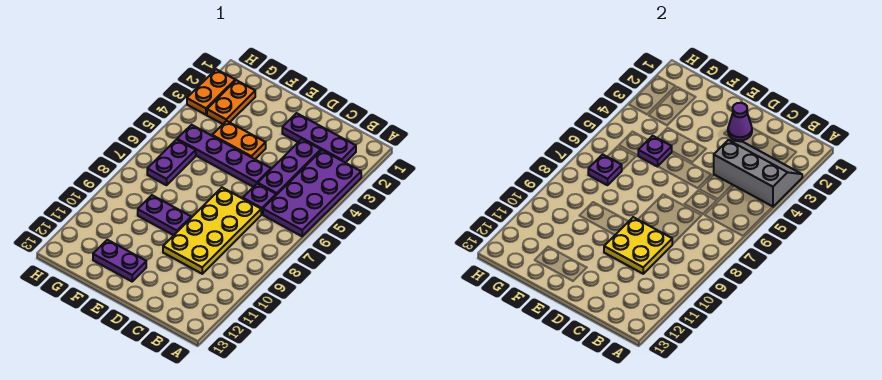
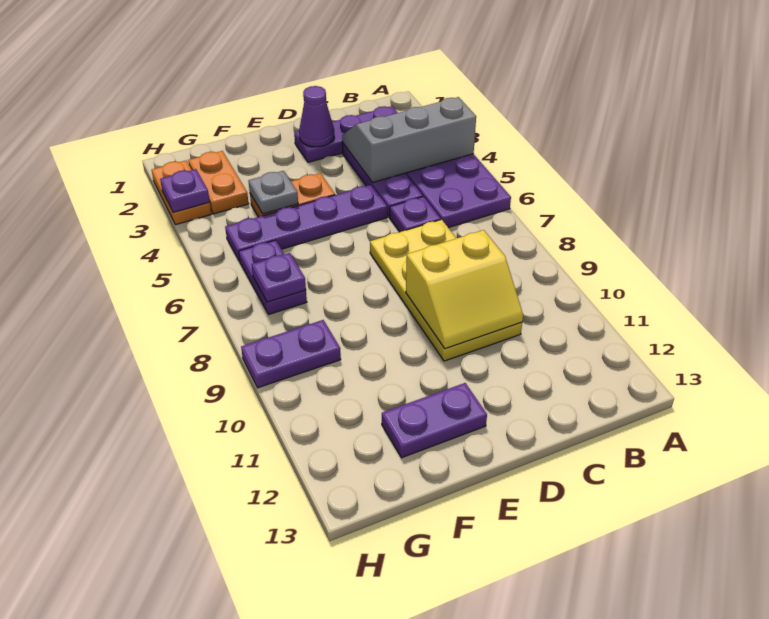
yellow plate C9:D10 level 2 -> yellow slope C9:D10 level 2 top 9
purple plate E9:F9 level 1 -> purple plate G9:H9 level 1
none -> grey plate F4 level 2
purple plate F5 level 2 -> purple plate H3 level 2

